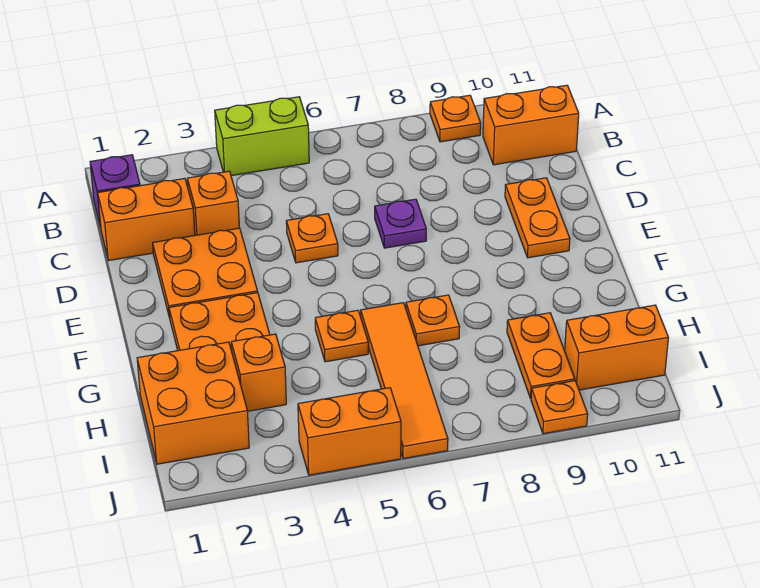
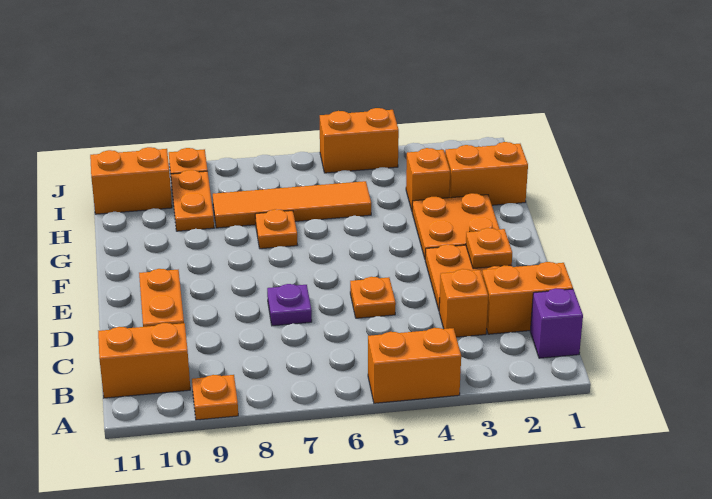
lime brick A4:A5 level 1 -> orange brick A4:A5 level 1
orange plate G5 level 1 -> orange plate E2 level 2
orange tile G6:J6 level 1 -> orange tile H5:H8 level 1
orange brick H1:I2 level 1 -> orange brick H1:H2 level 1

